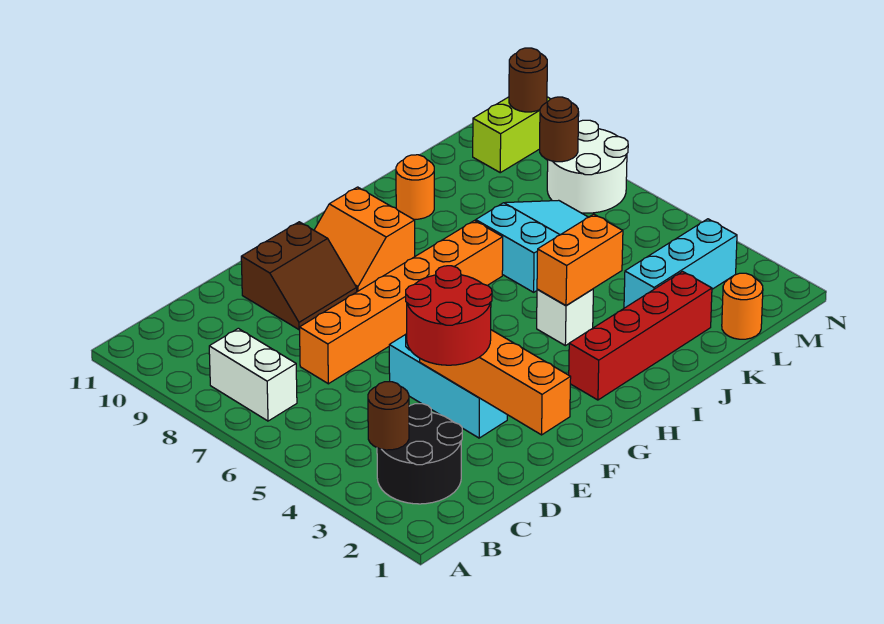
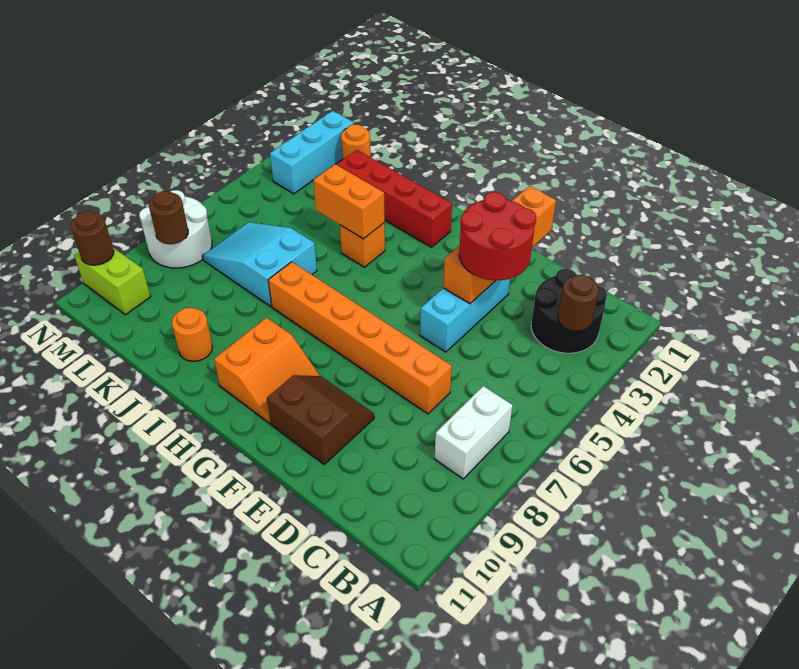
white brick I4 level 1 -> orange brick I4 level 1
cyan brick K3:M3 level 1 -> cyan brick M1:M3 level 1

